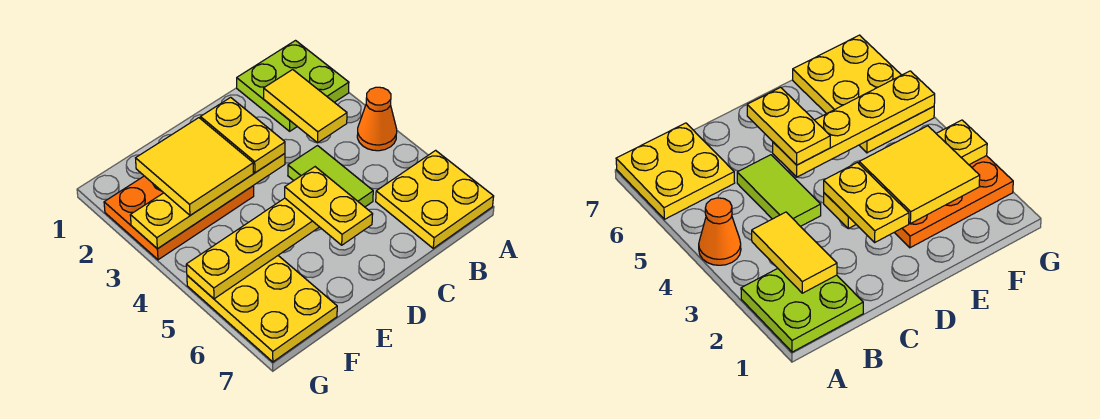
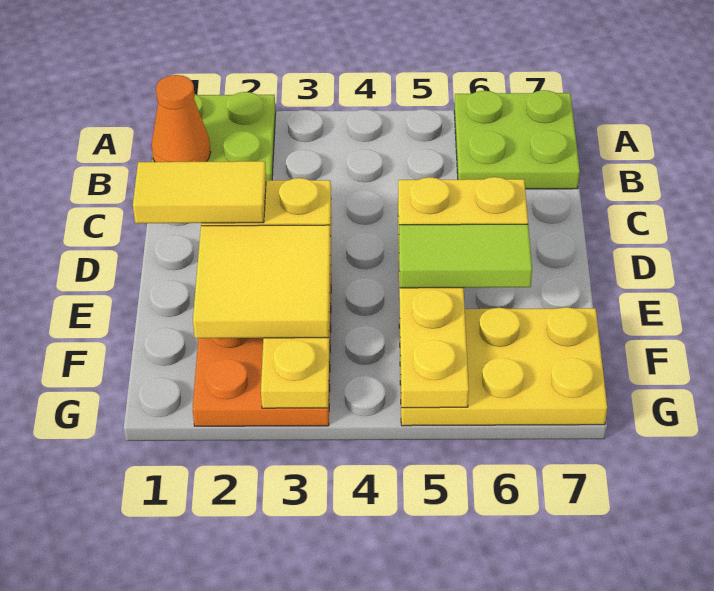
orange cone A4 level 1 -> orange cone B1 level 2
yellow plate A6:B7 level 1 -> lime plate A6:B7 level 1
yellow tile B2:B3 level 2 -> yellow tile D1:D2 level 4
lime tile C4:C5 level 1 -> lime tile E5:E6 level 3

